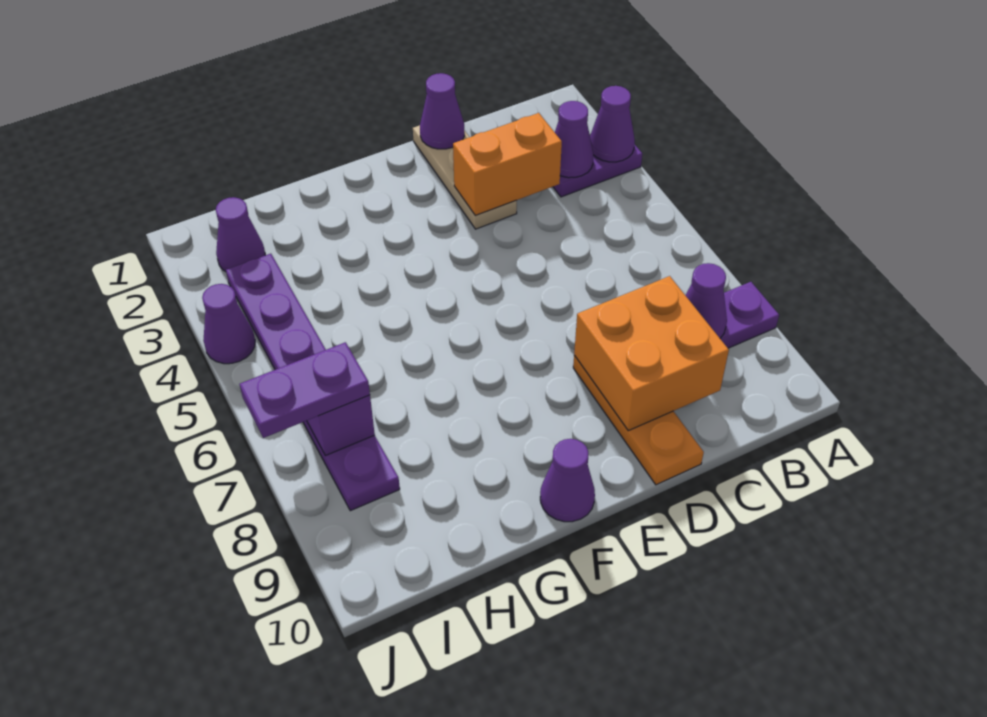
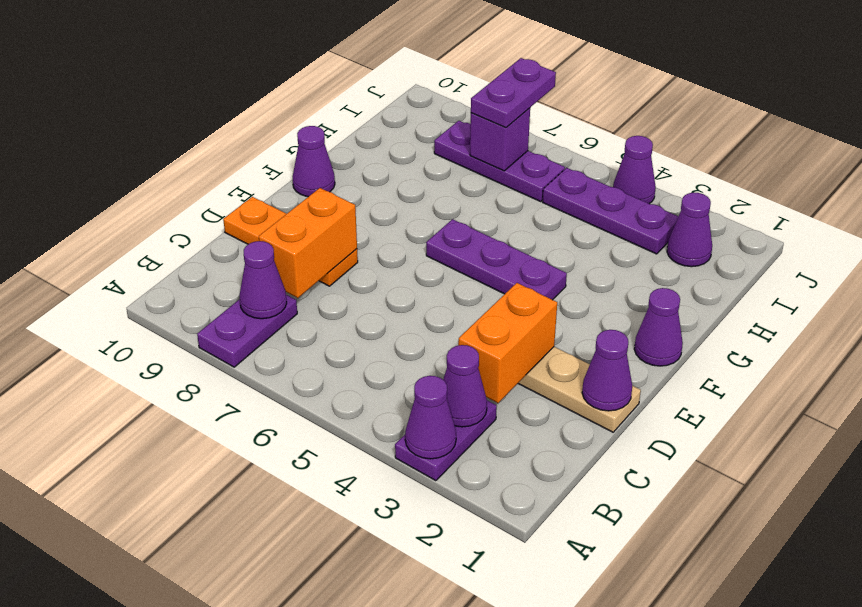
orange brick C8:D9 level 2 -> orange brick C8:D8 level 2
none -> purple cone F1 level 1
none -> purple plate F4:F6 level 1

